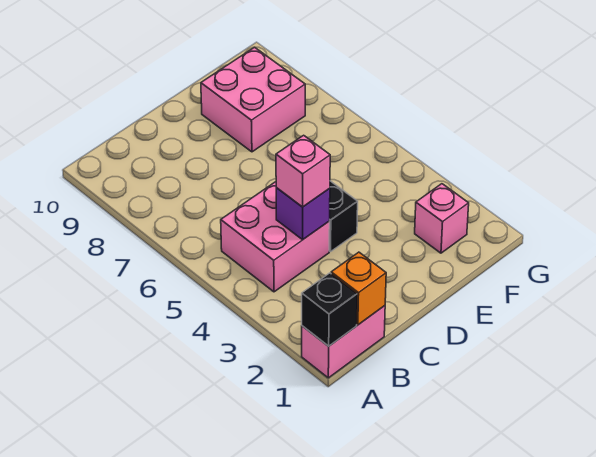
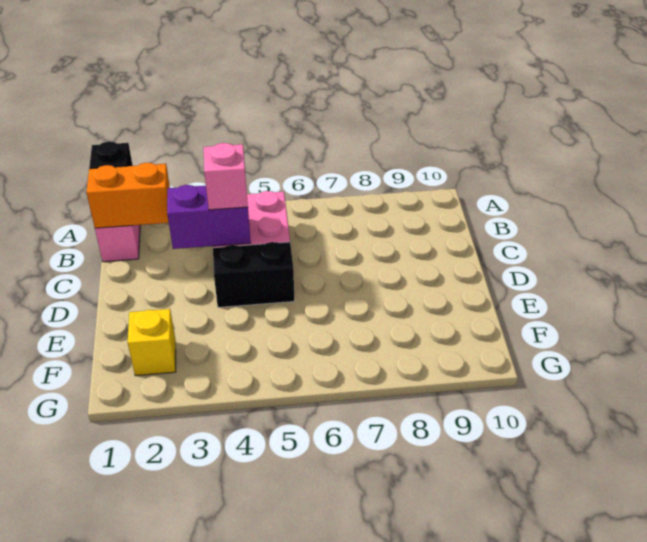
orange brick B1 level 2 -> orange brick B1:B2 level 2
purple brick C4 level 2 -> purple brick C3:C4 level 2
pink brick E8:F9 level 1 -> none
pink brick F2 level 1 -> yellow brick F2 level 1

